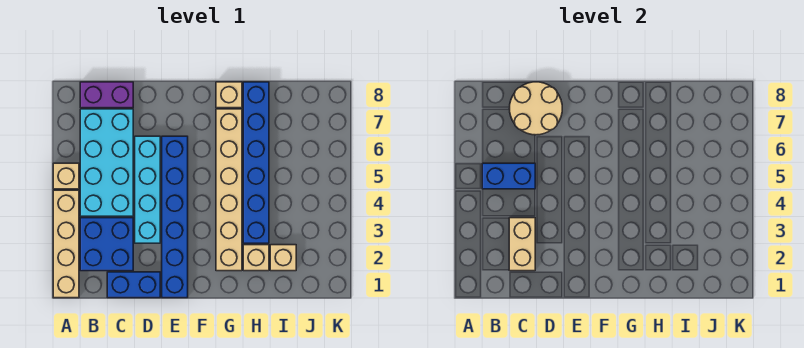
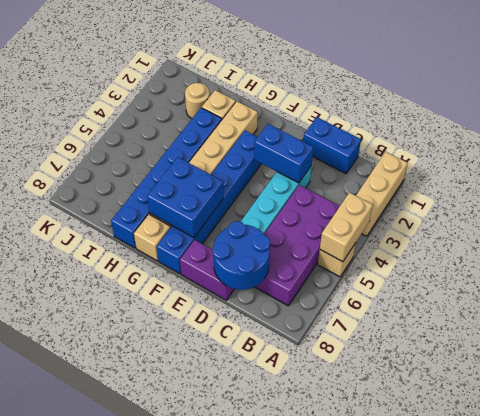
tan brick A1:A4 level 1 -> tan brick A1:A3 level 1
blue brick B2:C3 level 1 -> blue brick F6:G7 level 2
cyan brick B4:C7 level 1 -> purple brick B4:C7 level 1
blue brick B5:C5 level 2 -> blue brick D3:E3 level 2
purple brick B8:C8 level 1 -> purple brick D8:E8 level 1
tan brick C2:C3 level 2 -> tan brick A4:A5 level 2
tan round brick C7:D8 level 2 -> blue round brick C7:D8 level 2
blue brick E1:E6 level 1 -> blue brick F3:F8 level 1
tan brick I2 level 1 -> tan round brick I2 level 1

